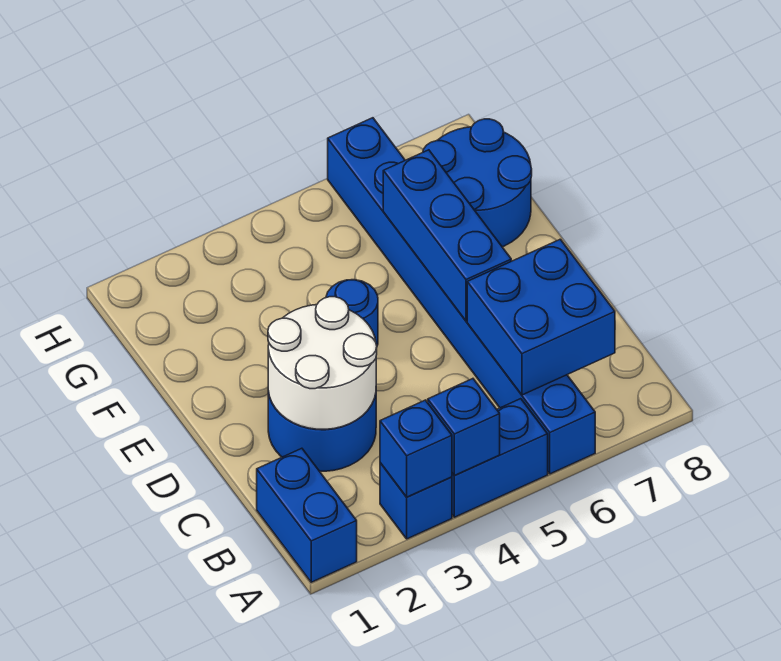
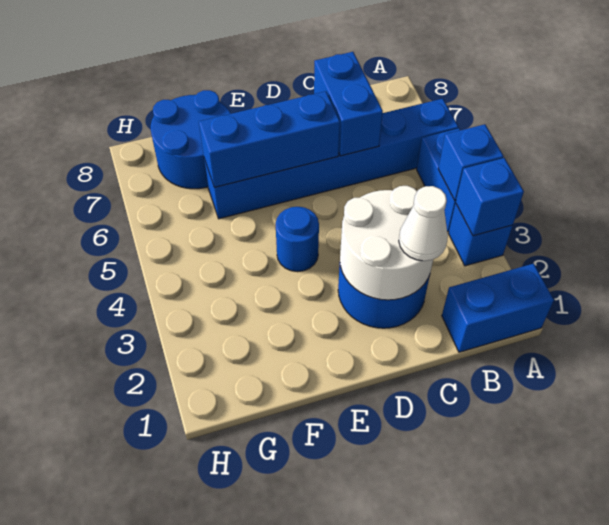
blue brick A6:H6 level 1 -> blue brick A6:F6 level 1
blue brick B6:C7 level 2 -> blue brick C6:C7 level 2
none -> white cone C2 level 3

